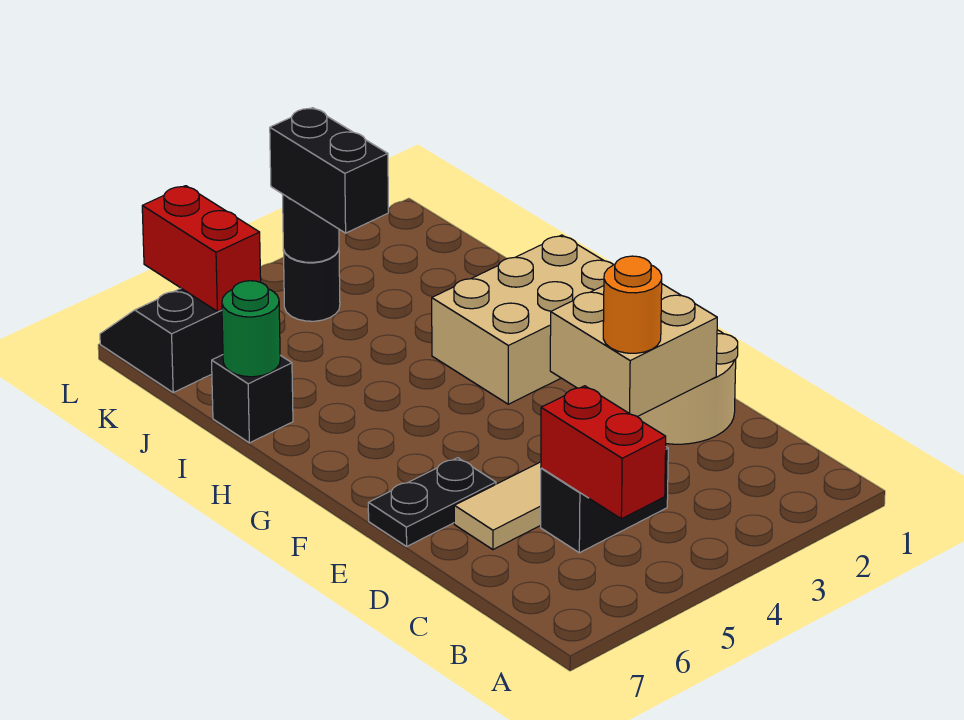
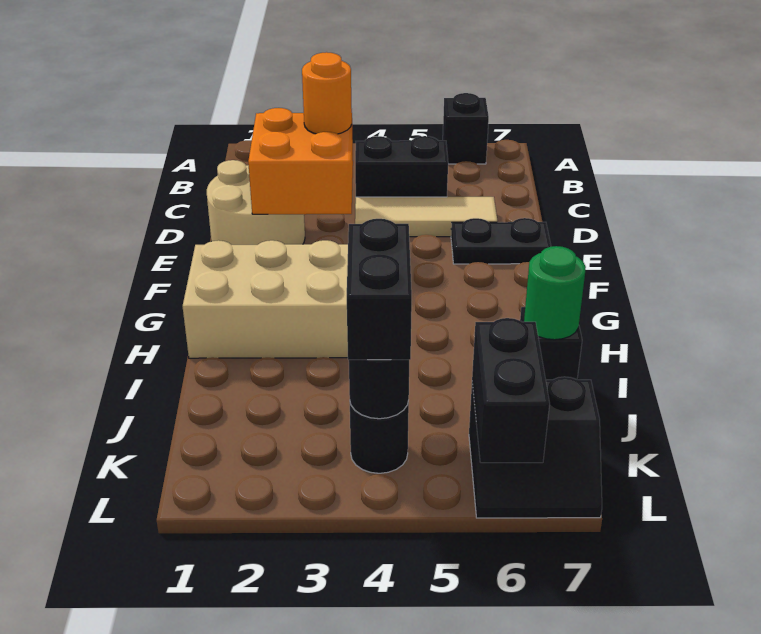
none -> black brick A6 level 1
red brick B5:C5 level 2 -> none
tan brick D2:E3 level 2 -> orange brick D2:E3 level 2
red brick K6:L6 level 2 -> black brick K6:L6 level 2

